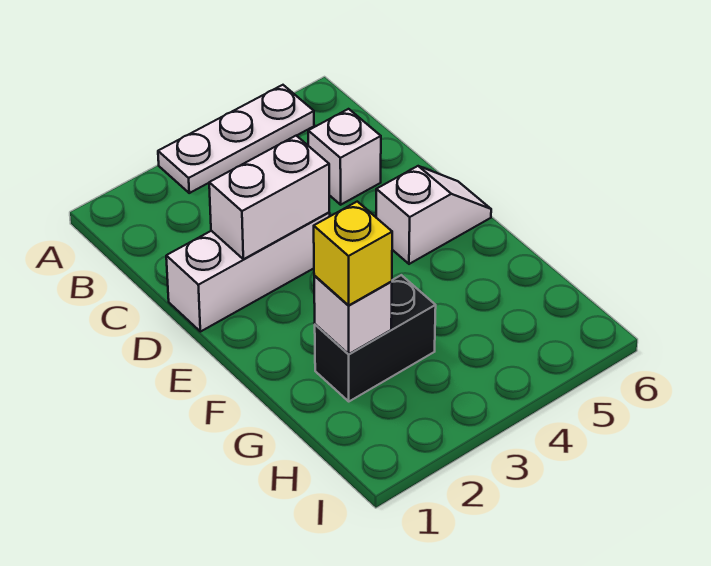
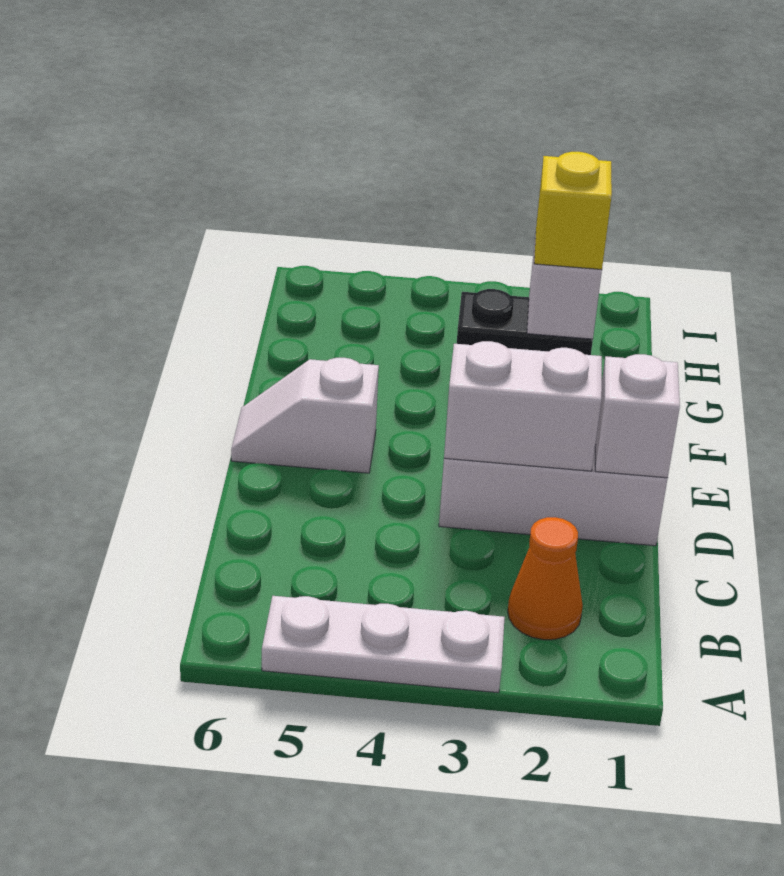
none -> orange cone B2 level 1
white brick C5 level 1 -> white brick D1 level 2

